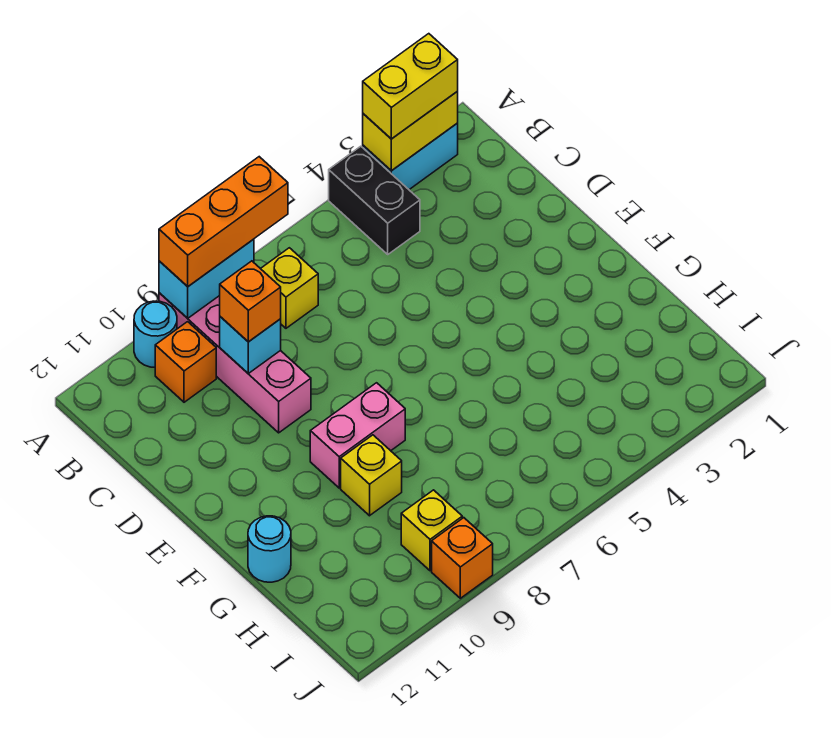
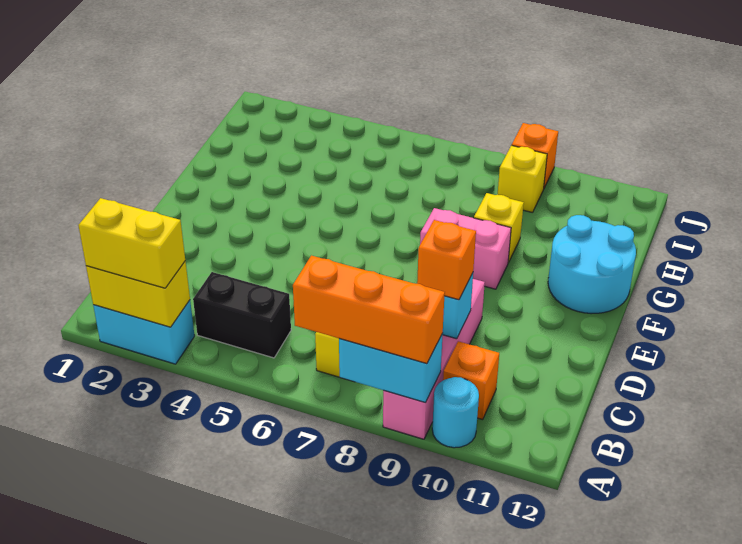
black brick A4:B4 level 1 -> black brick B4:B5 level 1
cyan round brick G12 level 1 -> cyan round brick F11:G12 level 1

